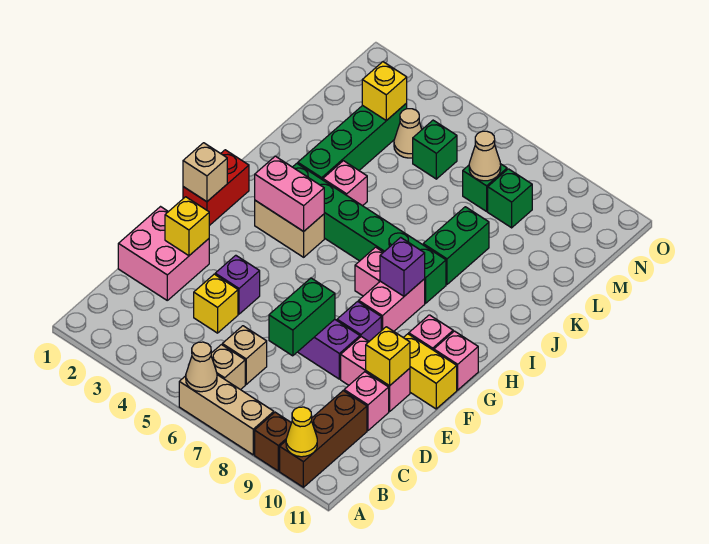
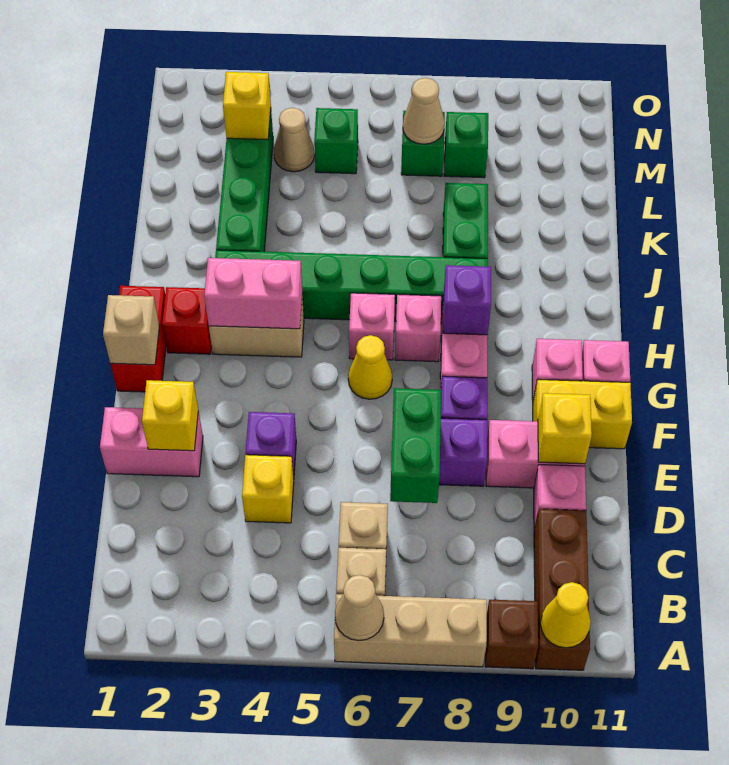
pink brick D1:E2 level 1 -> pink brick E1:E2 level 1
none -> yellow cone G6 level 1
none -> red brick H2 level 1
pink brick J4 level 1 -> pink brick H6 level 1

